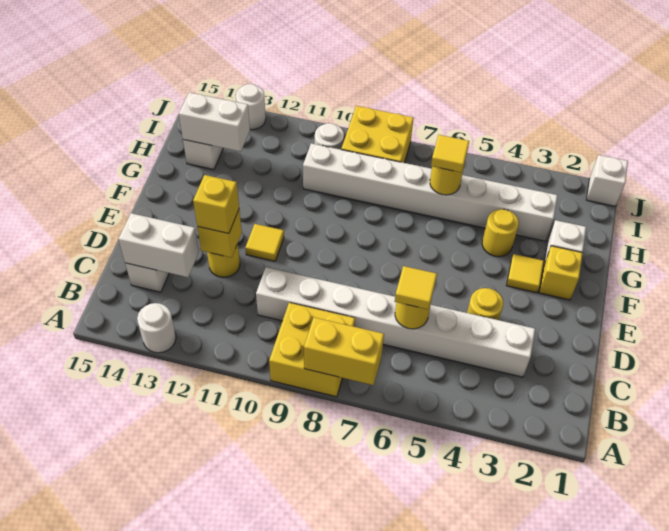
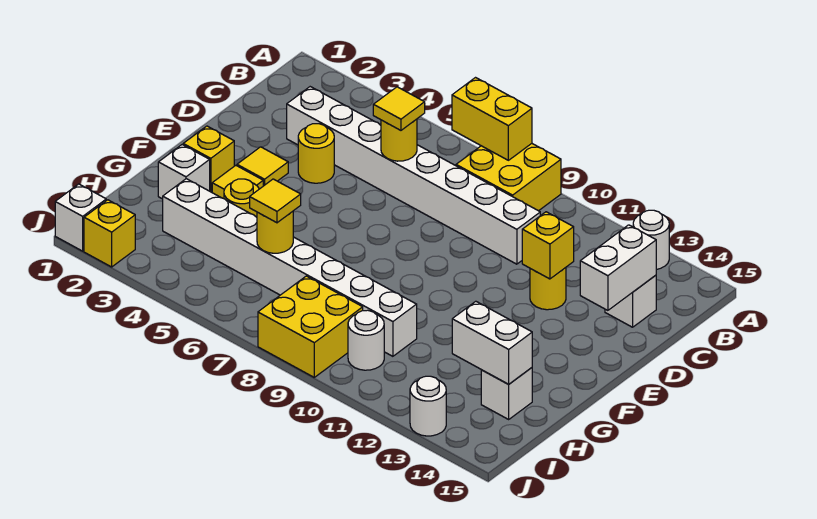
white brick C13:C14 level 2 -> white brick C14:D14 level 2
yellow brick D12 level 3 -> yellow brick J2 level 1
yellow tile E11 level 1 -> yellow tile E3 level 1

